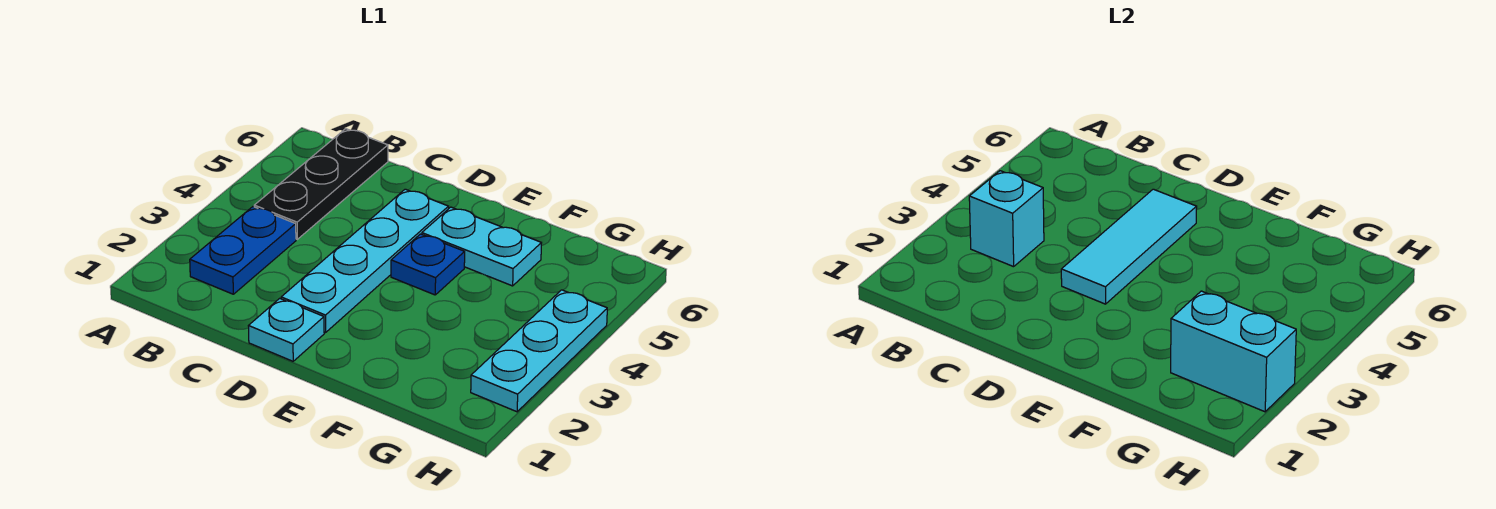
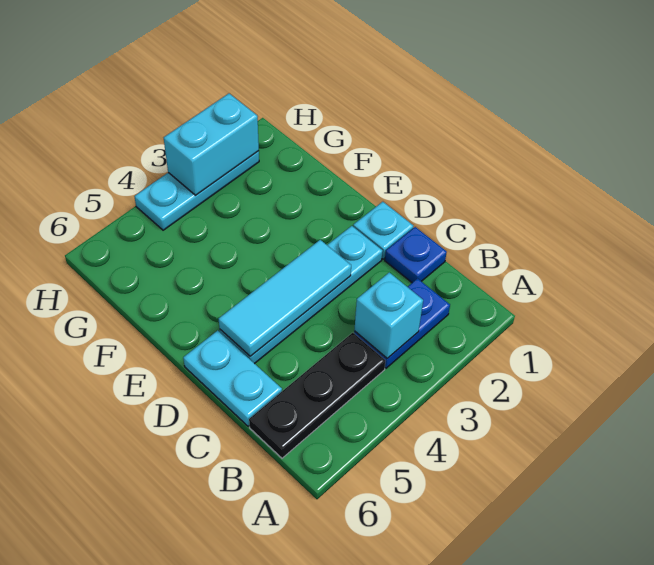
blue plate E4 level 1 -> blue plate C1 level 1
cyan plate E5:F5 level 1 -> cyan plate C6:D6 level 1
cyan brick G2:H2 level 2 -> cyan brick H2:H3 level 2

